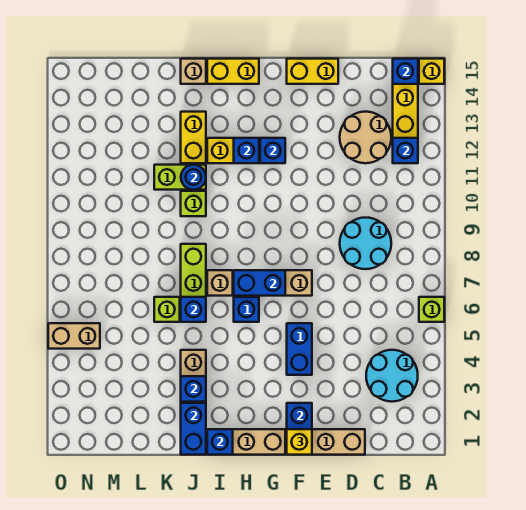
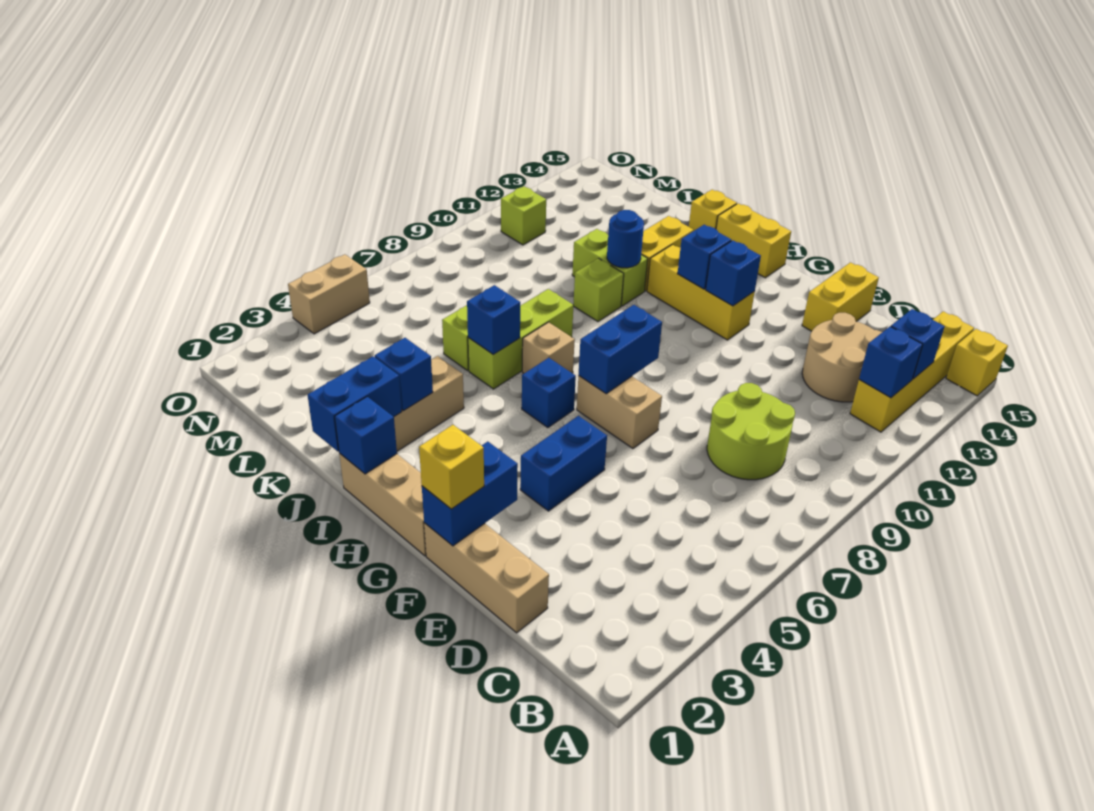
lime brick A6 level 1 -> lime brick N11 level 1
cyan round brick B3:C4 level 1 -> none
blue brick B15 level 2 -> blue brick B13 level 2
cyan round brick C8:D9 level 1 -> lime round brick C8:D9 level 1
yellow brick E15:F15 level 1 -> yellow brick E14:E15 level 1
blue brick G7:H7 level 2 -> blue brick G7:G8 level 2
tan brick J15 level 1 -> yellow brick J15 level 1
tan brick N5:O5 level 1 -> tan brick O4:O5 level 1

